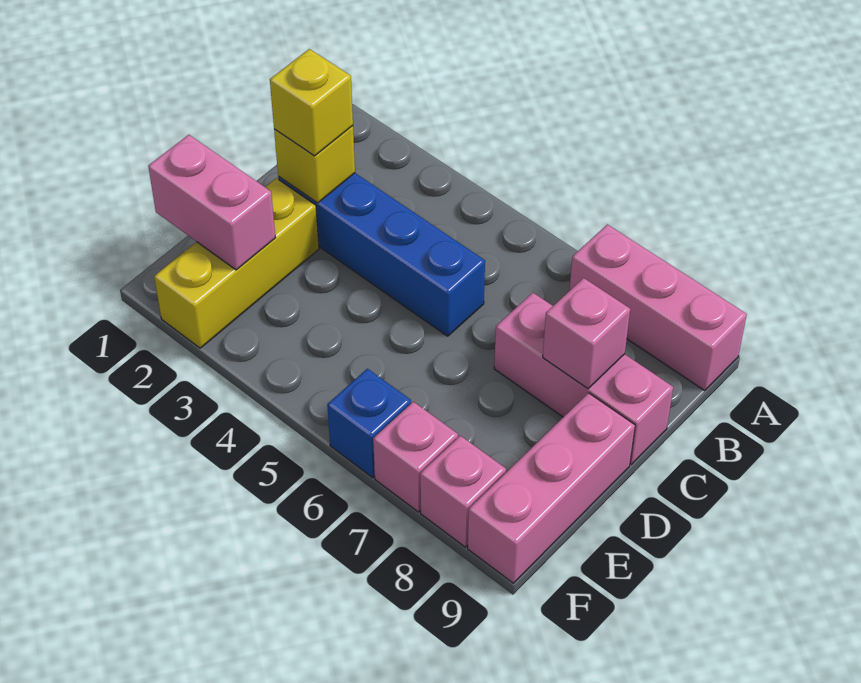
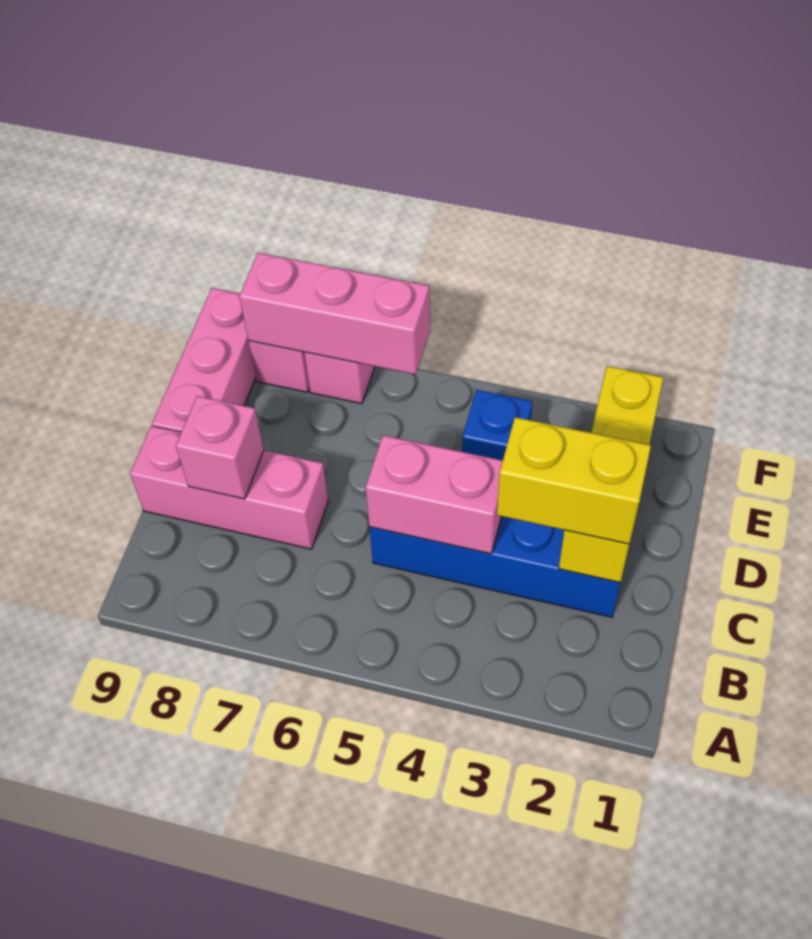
pink brick A7:A9 level 1 -> pink brick F6:F8 level 2
yellow brick C2 level 3 -> yellow brick C2:C3 level 3
pink brick E1:E2 level 2 -> pink brick C4:C5 level 2
blue brick F6 level 1 -> blue brick E4 level 1

